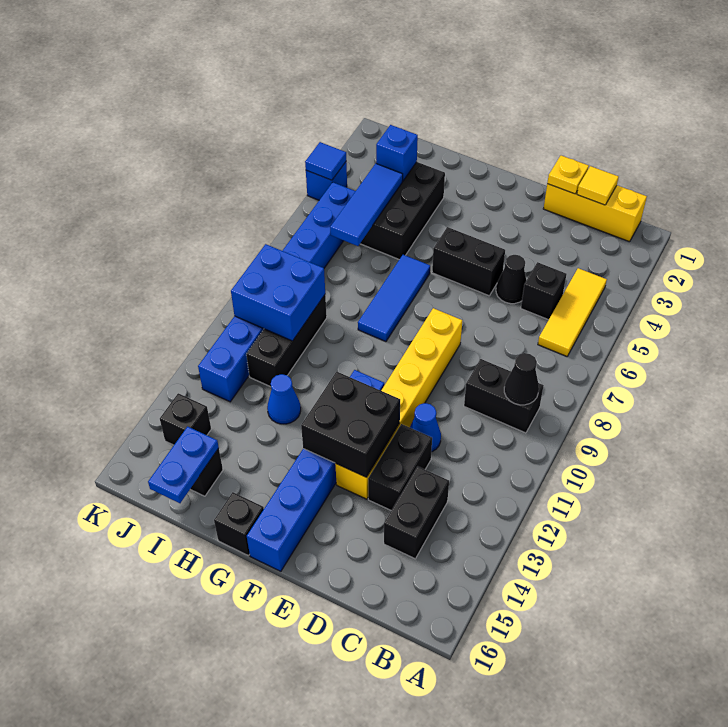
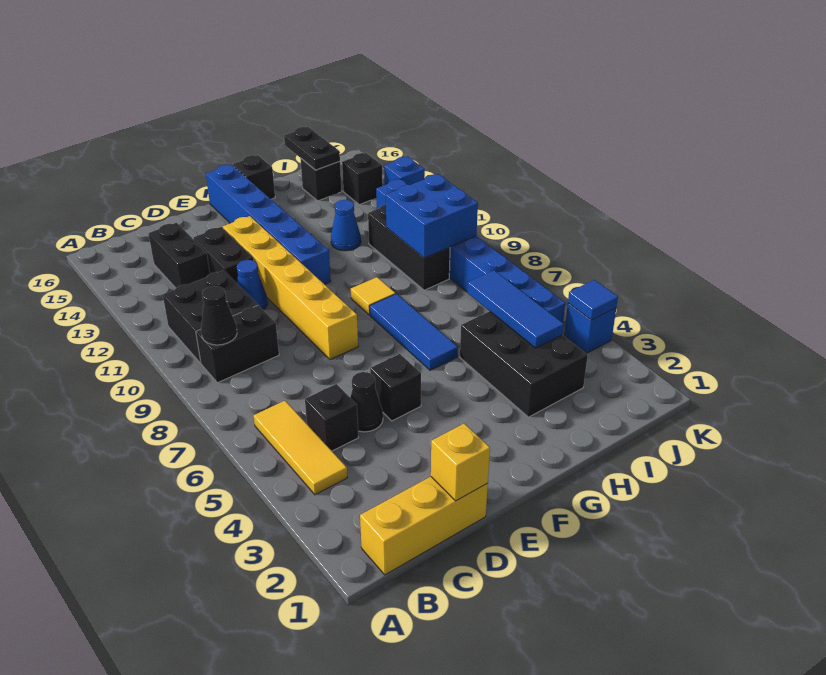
yellow tile C1 level 2 -> yellow tile G9 level 1
yellow plate D1 level 2 -> yellow brick D1 level 2
black brick E5:F5 level 1 -> black brick E5 level 1
black brick E12:F13 level 2 -> black brick B10:C11 level 1
blue brick I3 level 2 -> blue brick K13 level 1
blue plate I15:I16 level 2 -> black plate I15:I16 level 2

